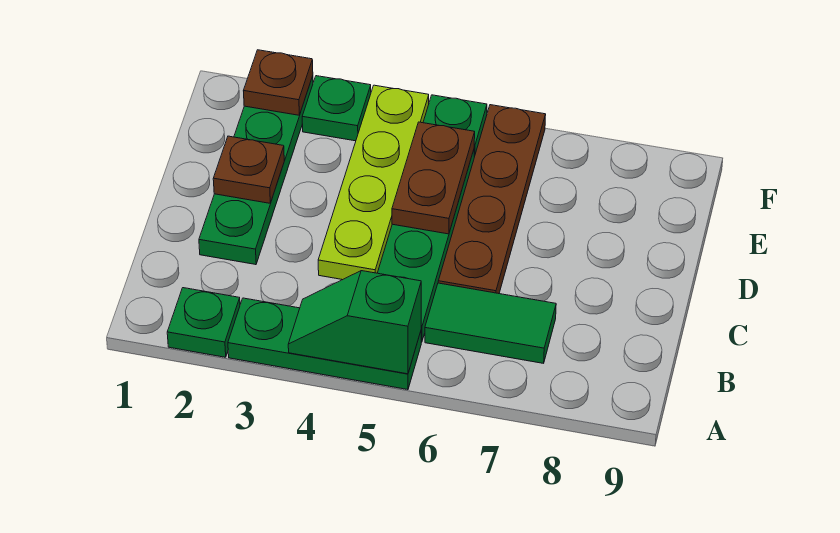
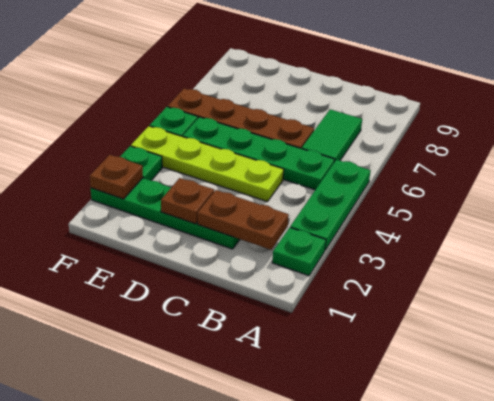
green slope A4:A5 level 2 top 5 -> none
brown plate D5:E5 level 2 -> brown plate B2:C2 level 2

